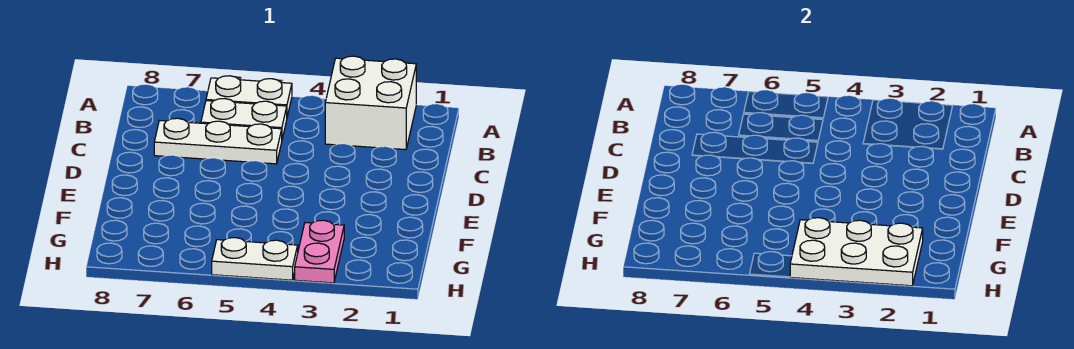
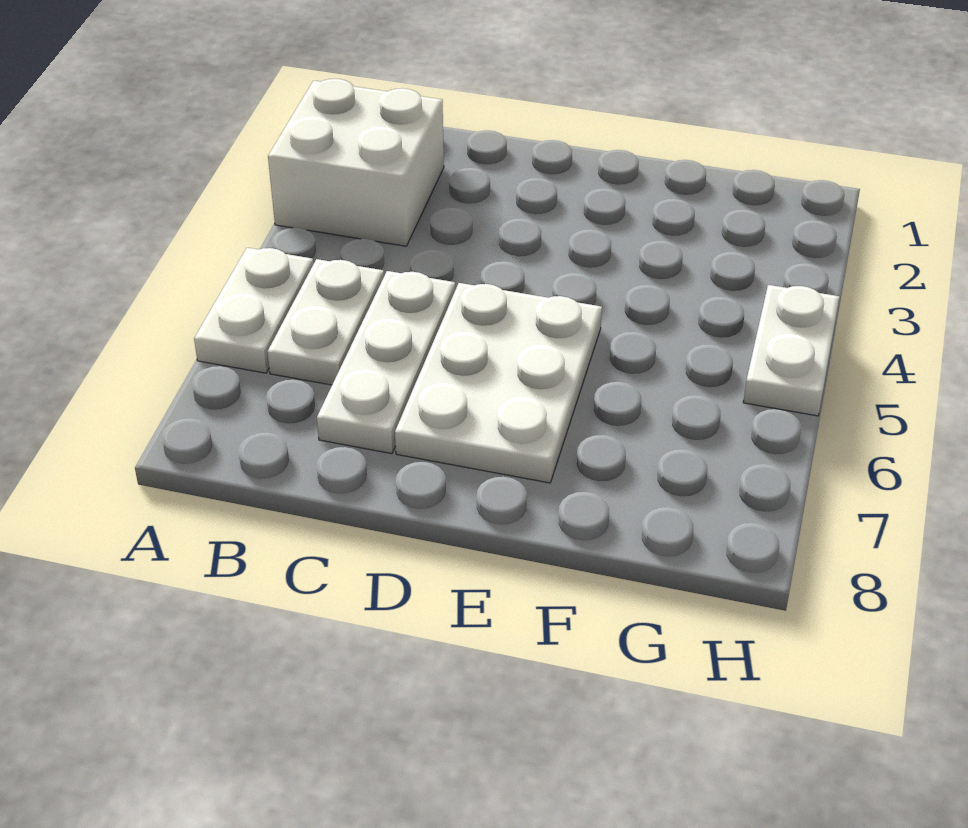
white plate G2:H4 level 2 -> white plate D5:E7 level 1
pink plate G3:H3 level 1 -> none

